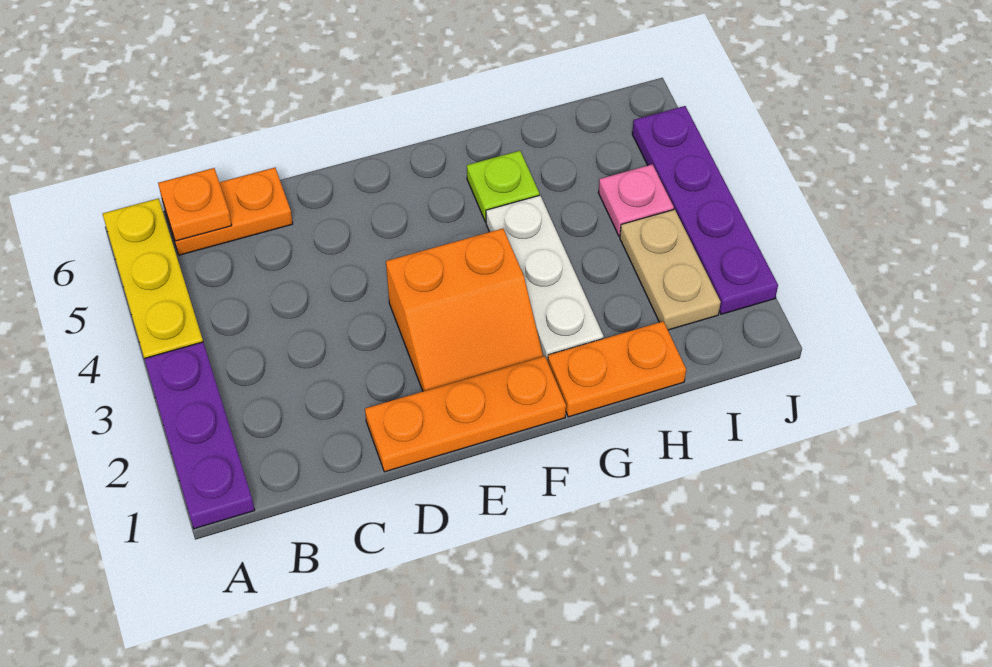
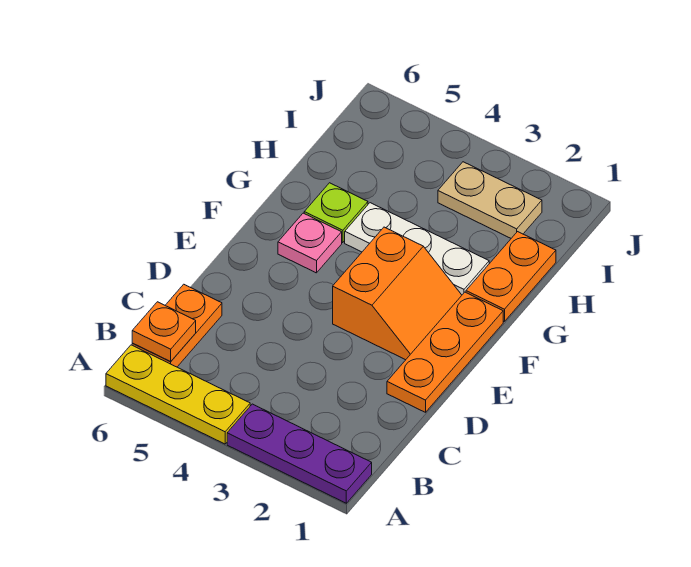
pink plate I4 level 1 -> pink plate F5 level 1
purple plate J2:J5 level 1 -> none

